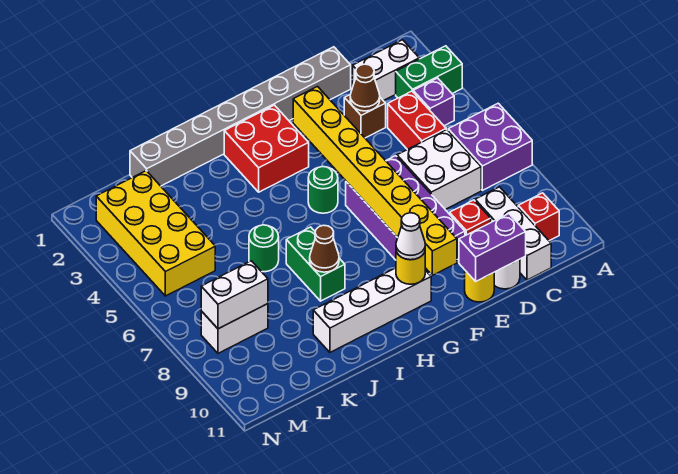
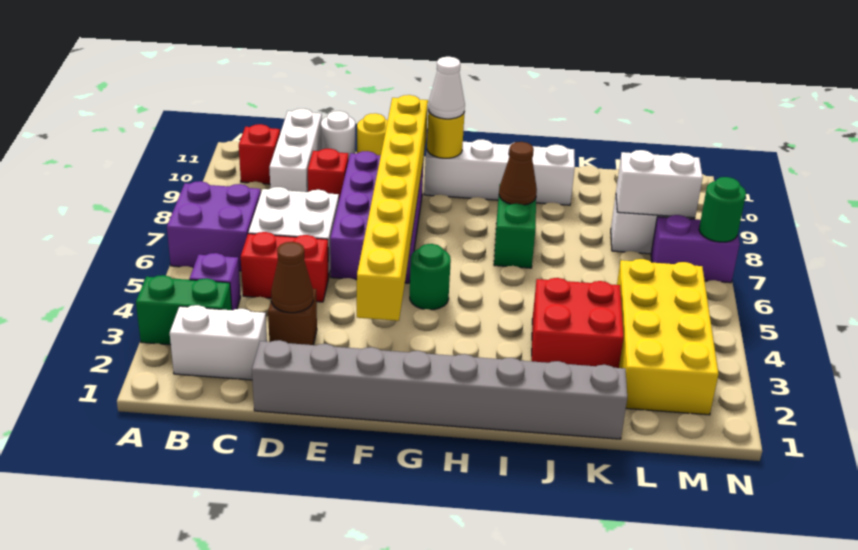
red brick C4:C5 level 1 -> red brick C5:D5 level 1
purple brick D11:E11 level 2 -> purple brick M7:N7 level 1
red brick G2:H3 level 1 -> red brick J3:K4 level 1
green round brick J6 level 1 -> green round brick N7 level 2

